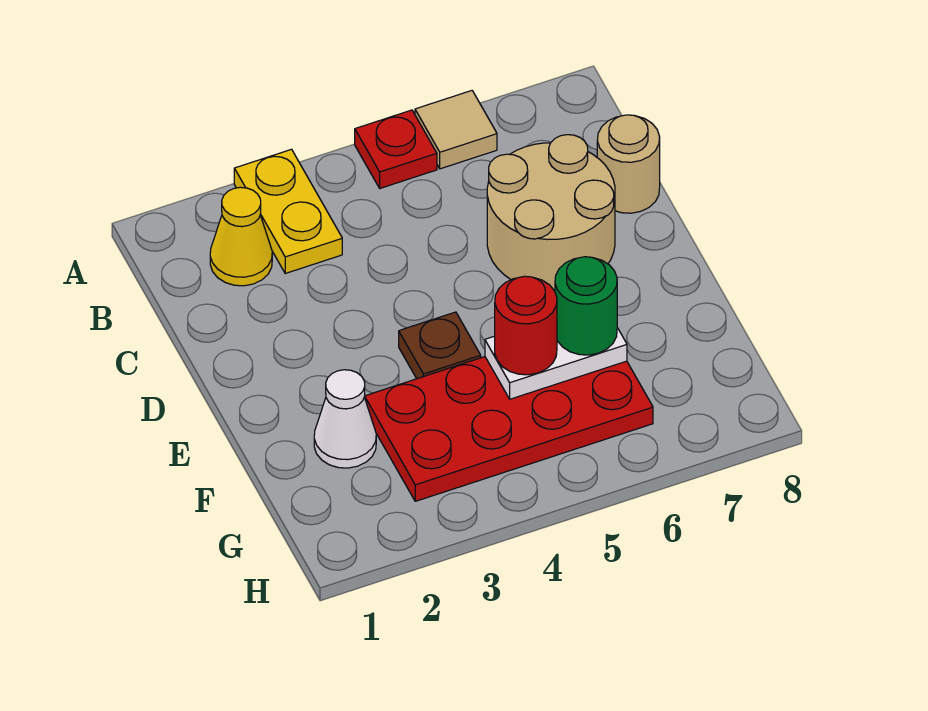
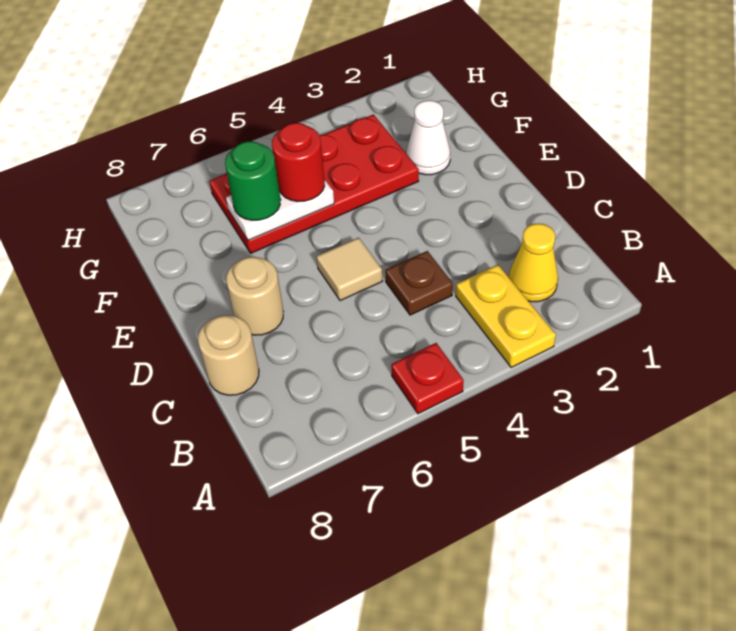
tan tile A6 level 1 -> tan tile D5 level 1
tan round brick C6:D7 level 1 -> tan round brick D7 level 1
brown plate E4 level 1 -> brown plate C4 level 1

